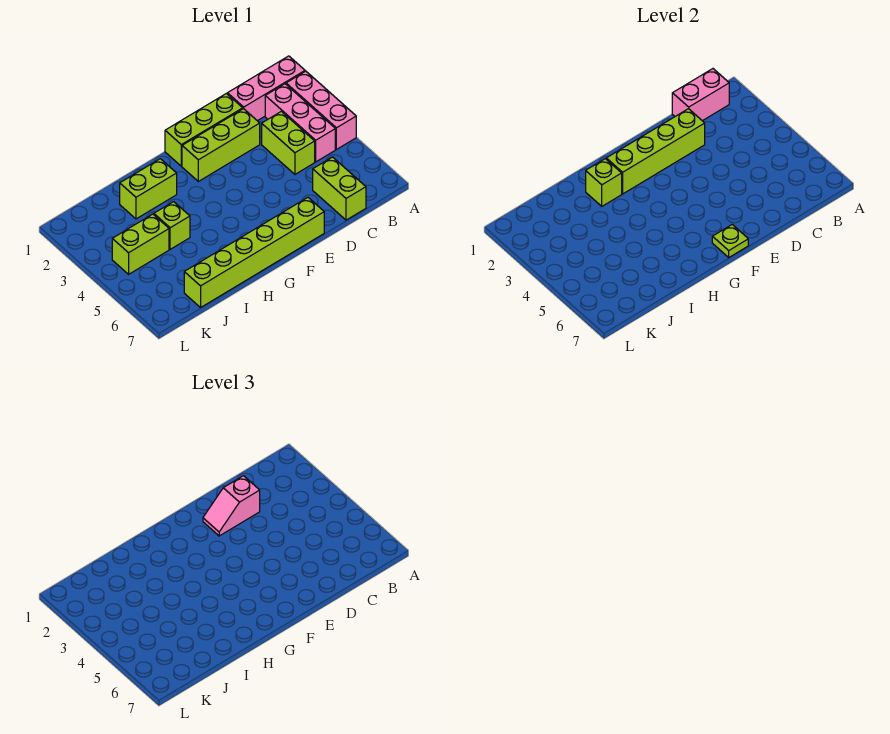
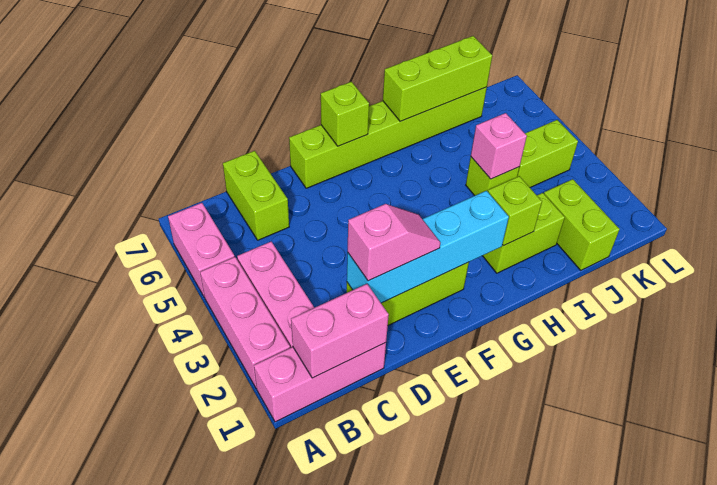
none -> pink brick A5:A6 level 1
lime brick C3:C4 level 1 -> lime brick J1:J2 level 1
lime brick D1:F1 level 1 -> lime brick H7:J7 level 2
lime brick D2:G2 level 2 -> cyan brick D2:G2 level 2
lime plate F7 level 2 -> lime brick F7 level 2
none -> pink brick I4 level 2

